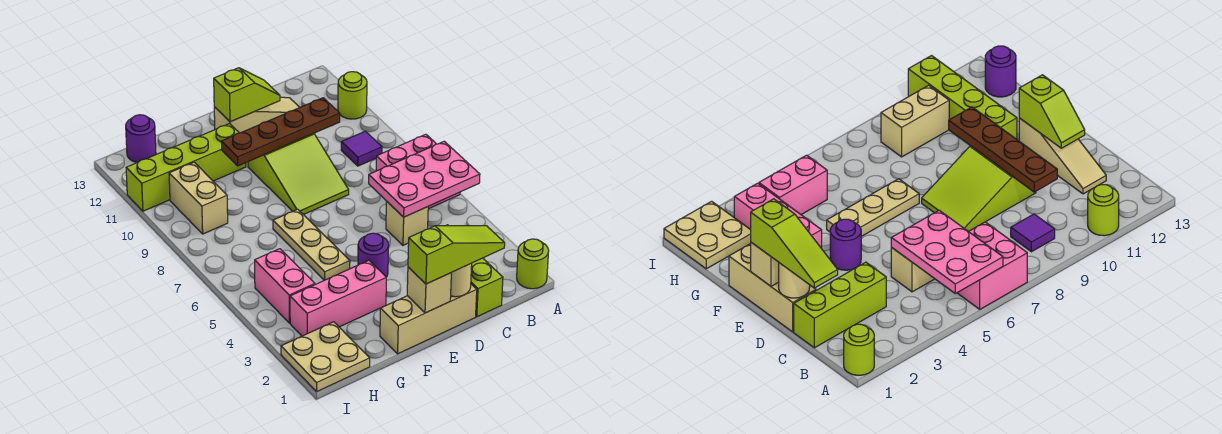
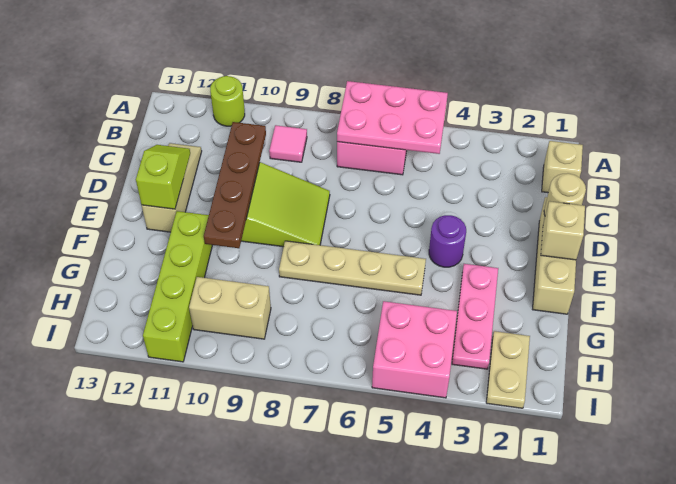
lime round brick A1 level 1 -> none
pink plate A5:C6 level 2 -> pink plate A5:B7 level 2
purple tile B9 level 1 -> pink tile B9 level 1
lime brick C1:C3 level 1 -> none
lime slope C1:E1 level 3 top E -> none
tan brick C5 level 1 -> tan brick B1 level 1
pink brick F3:H3 level 1 -> pink plate F3:H3 level 1
tan plate F5:F7 level 1 -> tan plate F5:F8 level 1
tan plate H1:I2 level 1 -> tan plate H2:I2 level 1
pink brick H4:H5 level 1 -> pink brick H4:I5 level 1
purple round brick H13 level 1 -> none

